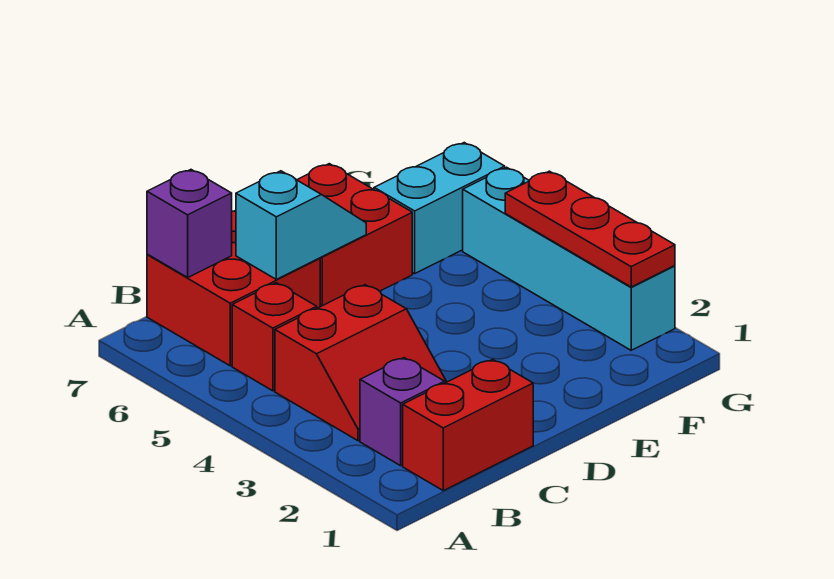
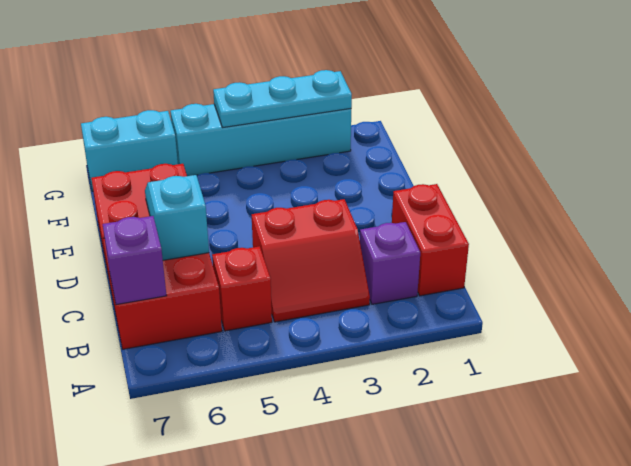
red slope B3:C4 level 1 top 4 -> red slope B3:C4 level 1 top C
cyan brick F6:G6 level 1 -> cyan brick G6:G7 level 1
red plate G2:G4 level 2 -> cyan plate G2:G4 level 2

